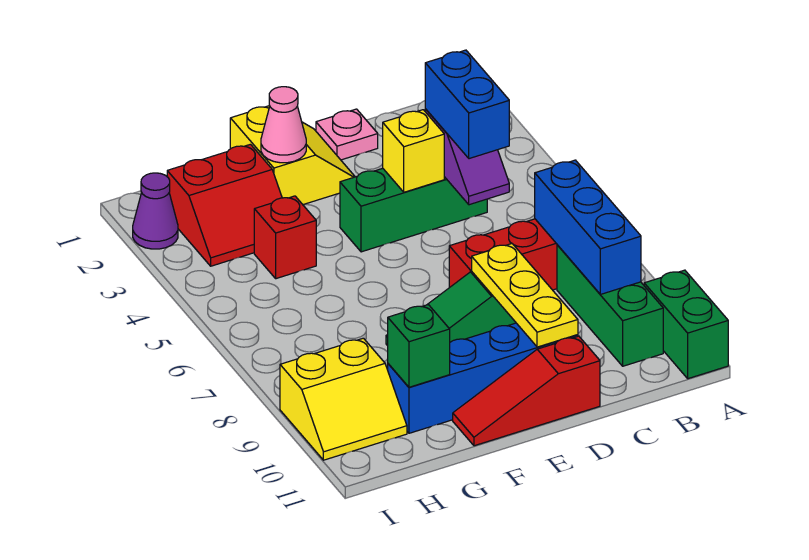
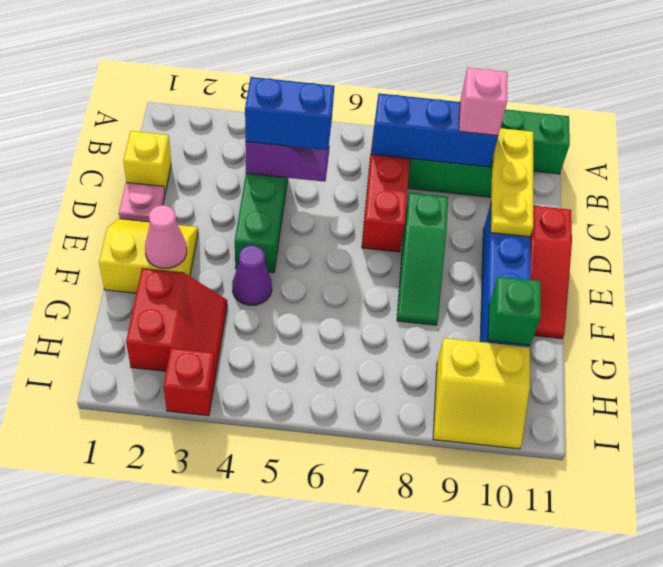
none -> pink brick B9 level 3
yellow brick D4 level 2 -> yellow brick C1 level 1
yellow plate D8:D10 level 2 -> yellow plate B10:D10 level 2
red brick G4 level 1 -> red brick I3 level 1
yellow slope H9:I10 level 1 top 9 -> yellow slope H9:I10 level 1 top H
purple cone I2 level 1 -> purple cone F4 level 1

